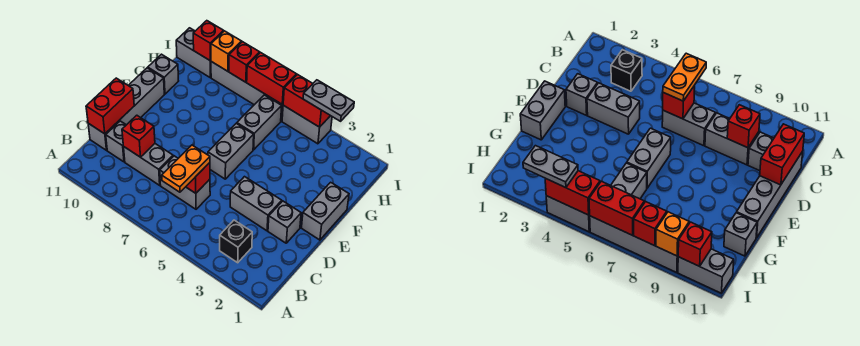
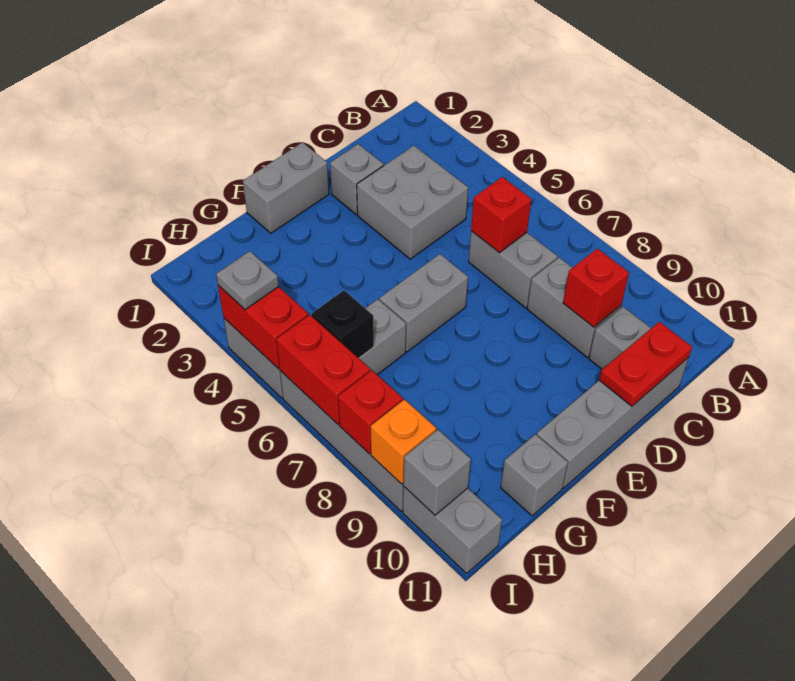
black brick B3 level 1 -> black brick H6 level 2
orange plate B6:C6 level 3 -> none
red brick C11:D11 level 2 -> red plate C11:D11 level 2
grey brick D3:D4 level 1 -> grey brick C3:D4 level 1
grey plate I3:I4 level 3 -> grey plate I4 level 3
red brick I10 level 2 -> grey brick I10 level 2

